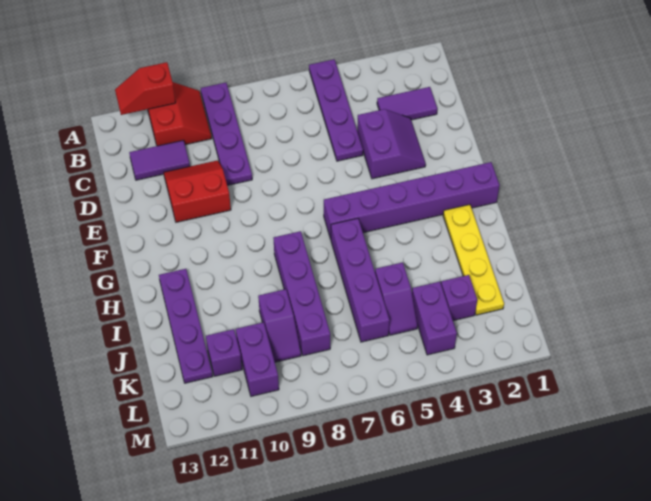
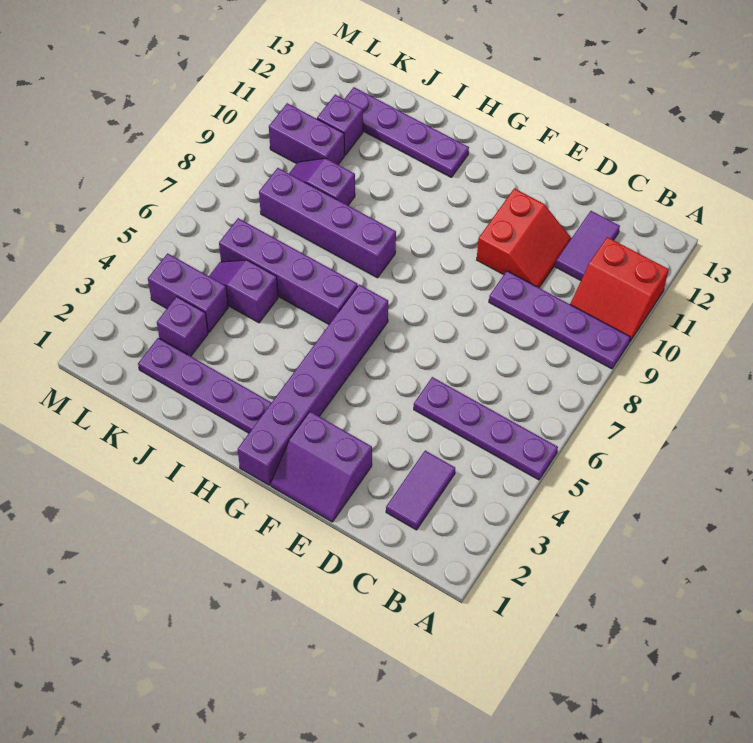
red slope A11:A12 level 2 top 11 -> none
purple slope D3:E4 level 1 top 4 -> purple slope E1:F2 level 1 top 2
yellow plate H2:K2 level 1 -> purple plate H2:K2 level 1

